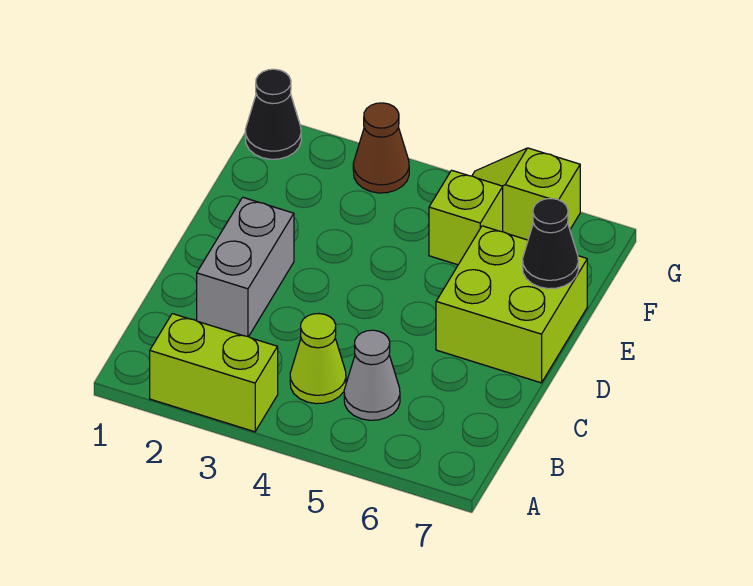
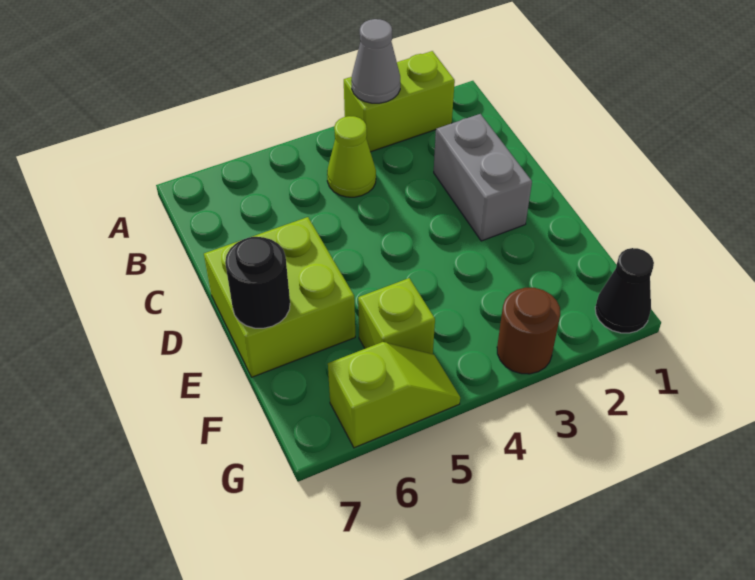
grey cone B5 level 1 -> grey cone A3 level 2
black cone E7 level 2 -> black round brick E7 level 2
brown cone G3 level 1 -> brown round brick G3 level 1

